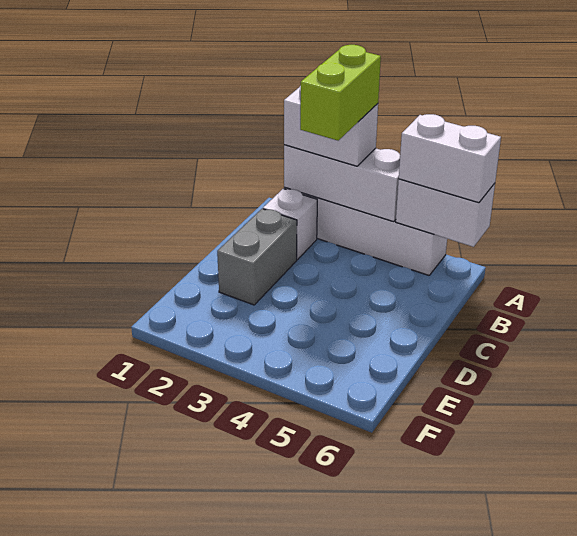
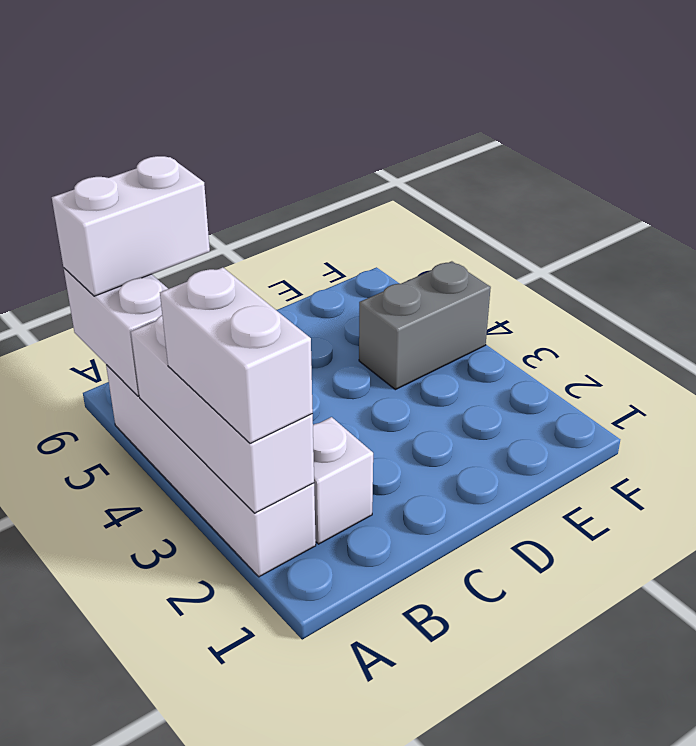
lime brick A3:B3 level 4 -> none
white brick A5:A6 level 3 -> white brick A6:B6 level 3
grey brick C2:D2 level 1 -> grey brick E4:F4 level 1

